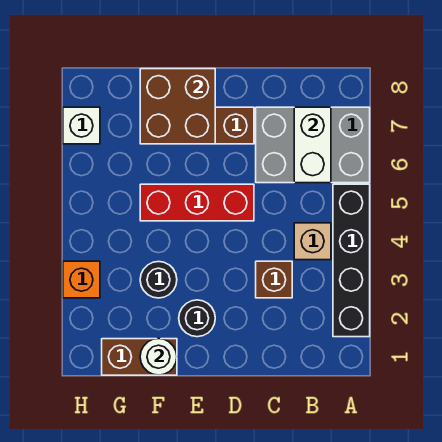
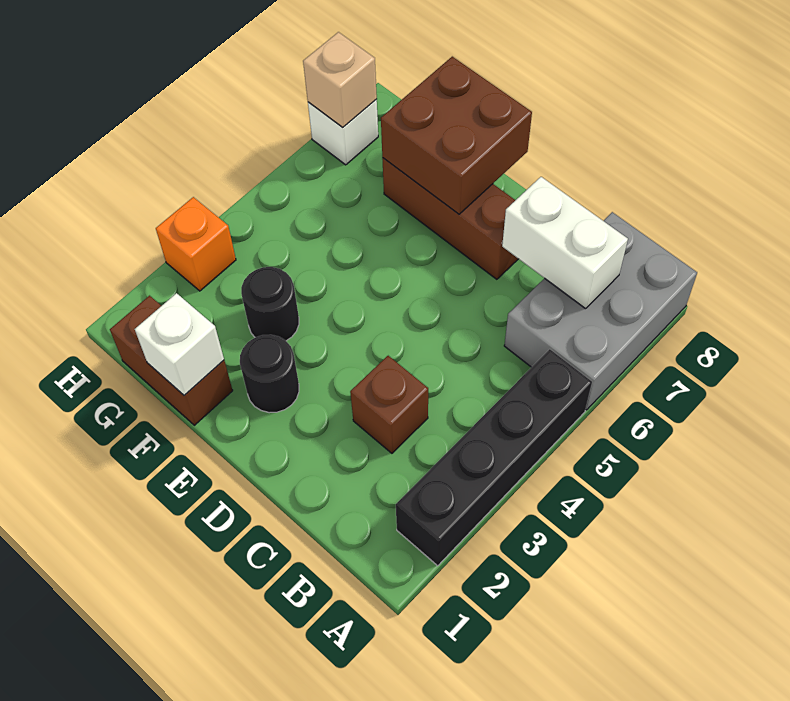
grey brick A6:C7 level 1 -> grey brick A6:B8 level 1
tan brick B4 level 1 -> tan brick H7 level 2
white brick B6:B7 level 2 -> white brick B7:C7 level 2
red brick D5:F5 level 1 -> none
white round brick F1 level 2 -> white brick F1 level 2

